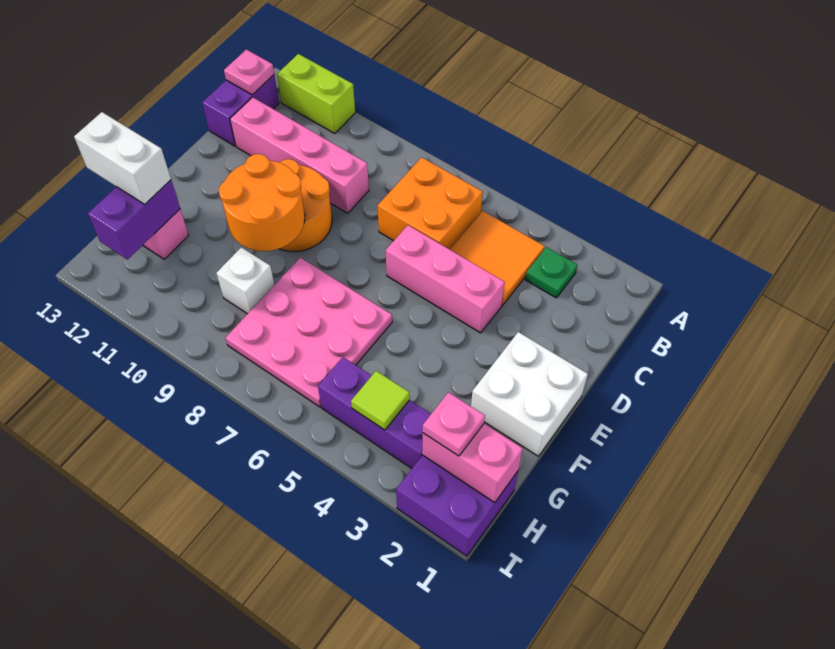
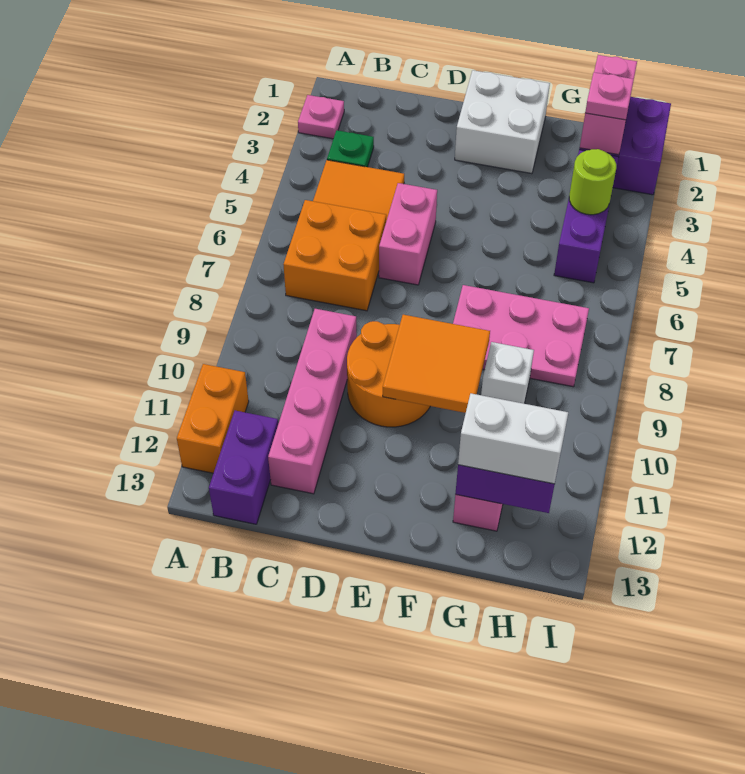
lime brick A11:A12 level 1 -> orange brick A11:A12 level 1
purple brick B13:C13 level 1 -> purple brick B12:B13 level 1
pink plate B13 level 2 -> pink plate A2 level 1
pink brick D4:D6 level 1 -> pink brick D5:D6 level 1
orange round brick E9:F10 level 2 -> orange tile E9:F10 level 2
pink plate F6:H8 level 1 -> pink plate F7:H8 level 1
white brick G12:G13 level 3 -> white brick G12:H12 level 3
lime tile H4 level 2 -> lime round brick H4 level 2

